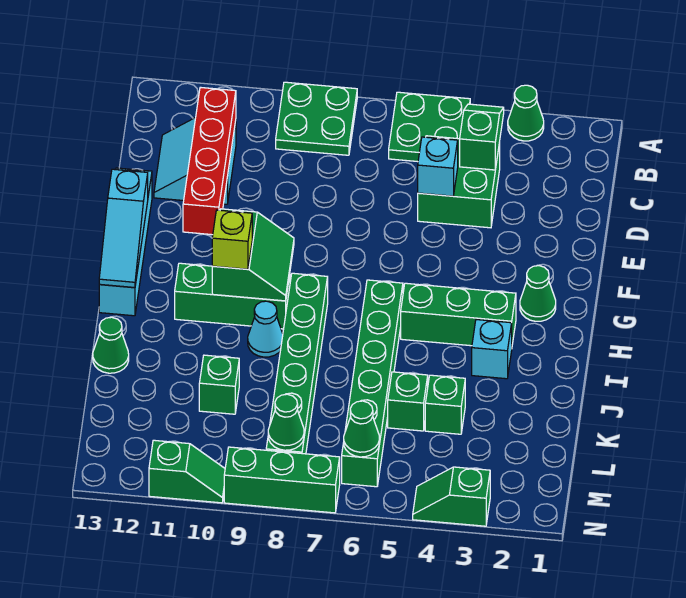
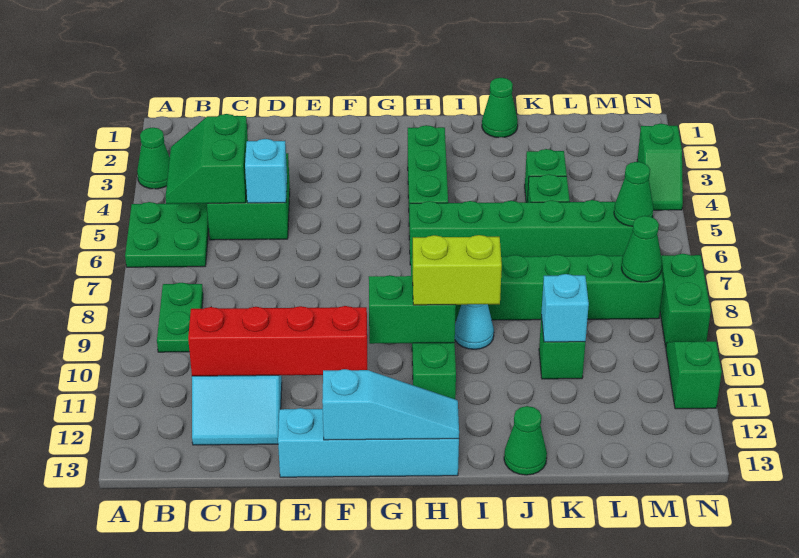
green plate A8:B9 level 1 -> green plate B8:B9 level 1
green slope B4:C4 level 2 top C -> green slope B4:C5 level 2 top C
green cone G2 level 1 -> green cone J1 level 1
lime brick H10 level 3 -> lime brick H10:I10 level 3
cyan brick I3 level 1 -> cyan brick K10 level 2
green brick N7:N9 level 1 -> green brick N8:N9 level 1

